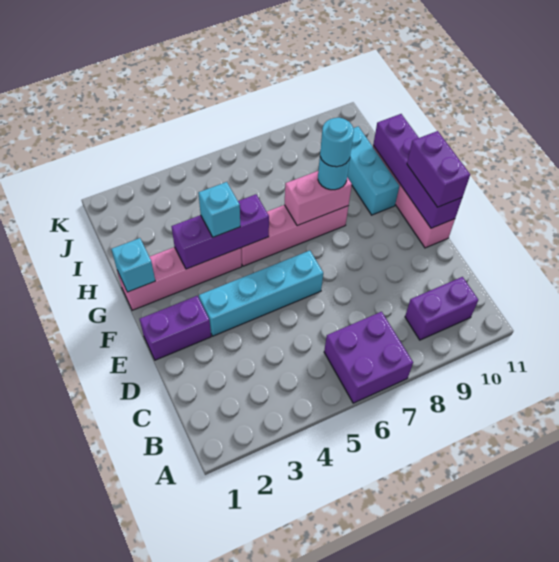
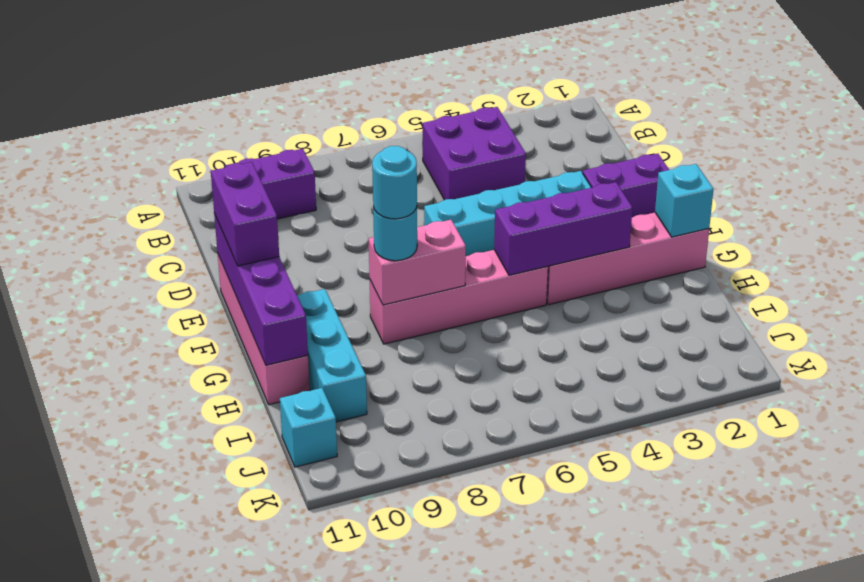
purple brick A6:B7 level 1 -> purple brick B4:C5 level 1
cyan brick G4 level 3 -> cyan brick J11 level 1

